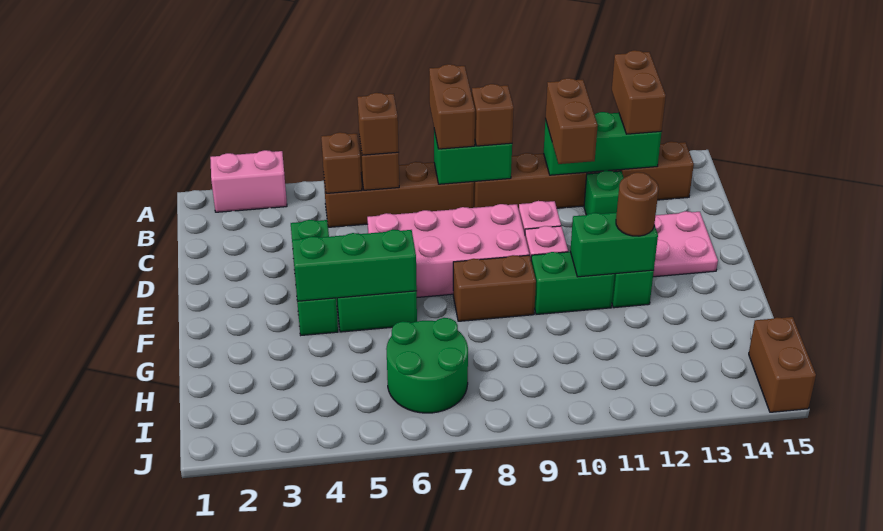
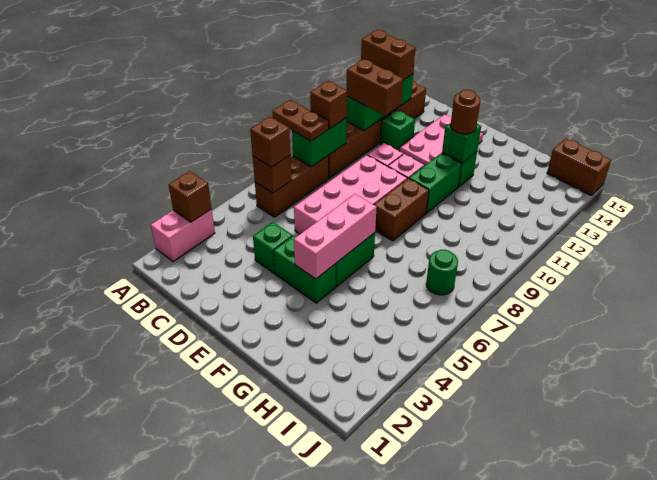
brown brick A8:B8 level 3 -> brown plate A8:B8 level 3
brown brick B5:B8 level 1 -> brown brick B6:B8 level 1
brown brick B5 level 2 -> brown brick A3 level 2
green brick F4:F6 level 2 -> pink brick F4:F6 level 2
green brick F11:F12 level 2 -> green brick F12 level 2
green round brick H6:I7 level 1 -> green round brick I7 level 1

